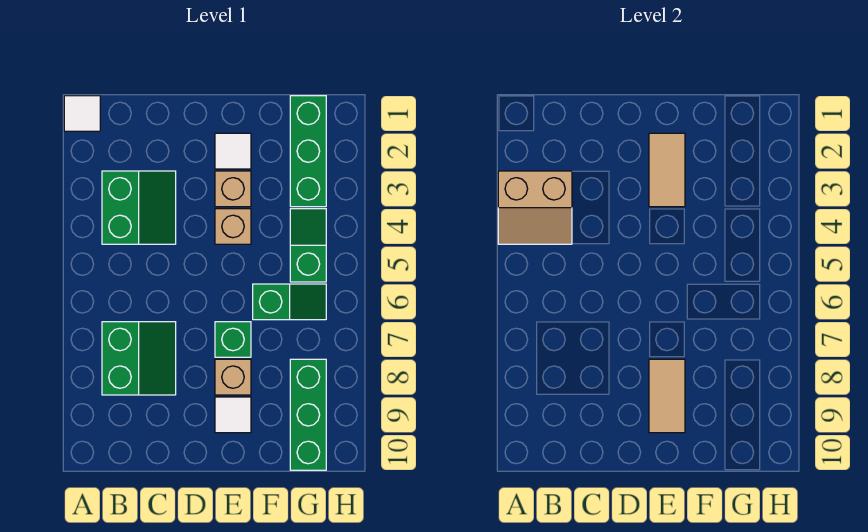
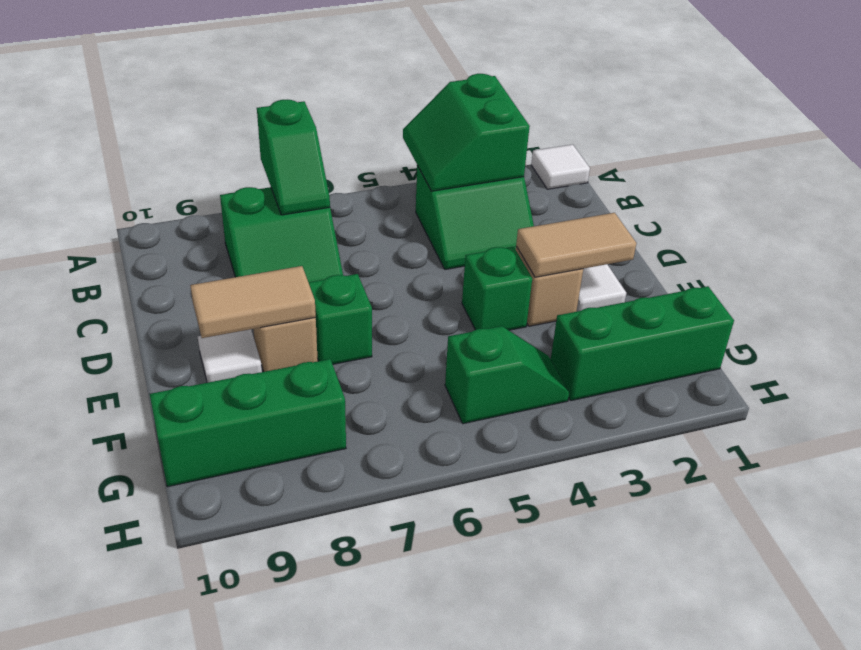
tan slope A3:B4 level 2 top 3 -> green slope A3:B4 level 2 top 3
tan brick E4 level 1 -> green brick E4 level 1
green slope F6:G6 level 1 top F -> green slope A7:B7 level 2 top A

